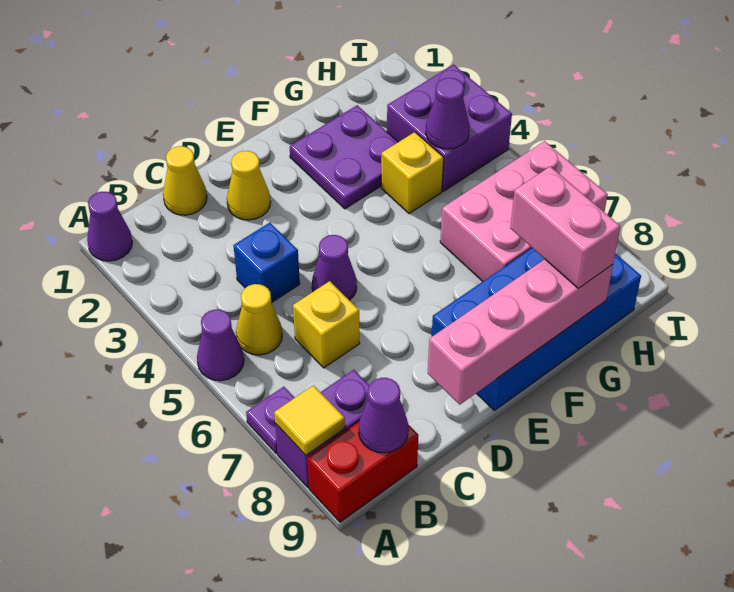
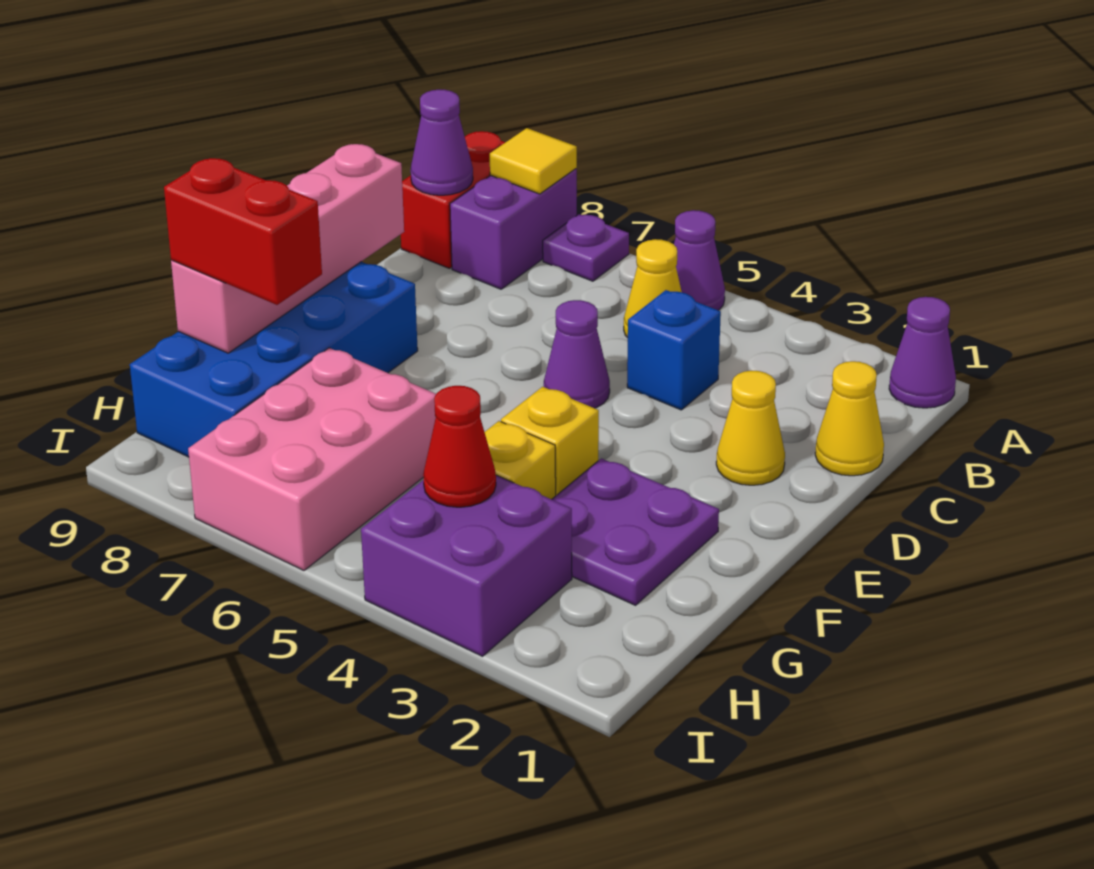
yellow brick C6 level 1 -> yellow brick F4 level 1
pink brick G8:G9 level 3 -> red brick G8:G9 level 3
purple cone H4 level 2 -> red cone H4 level 2

